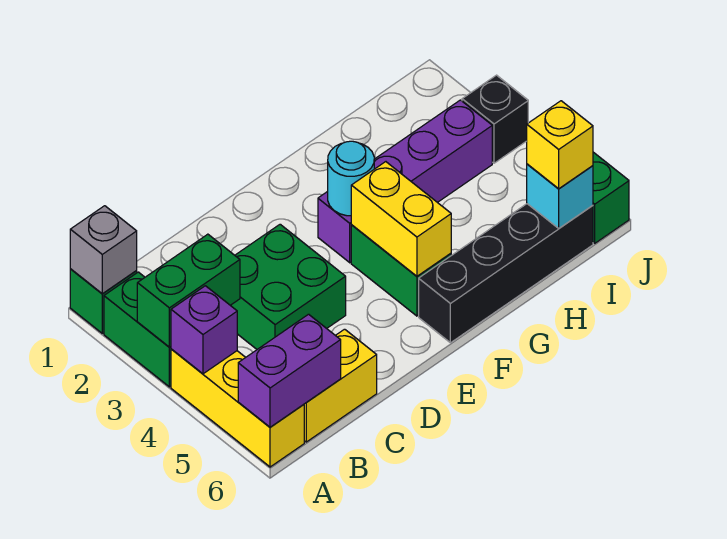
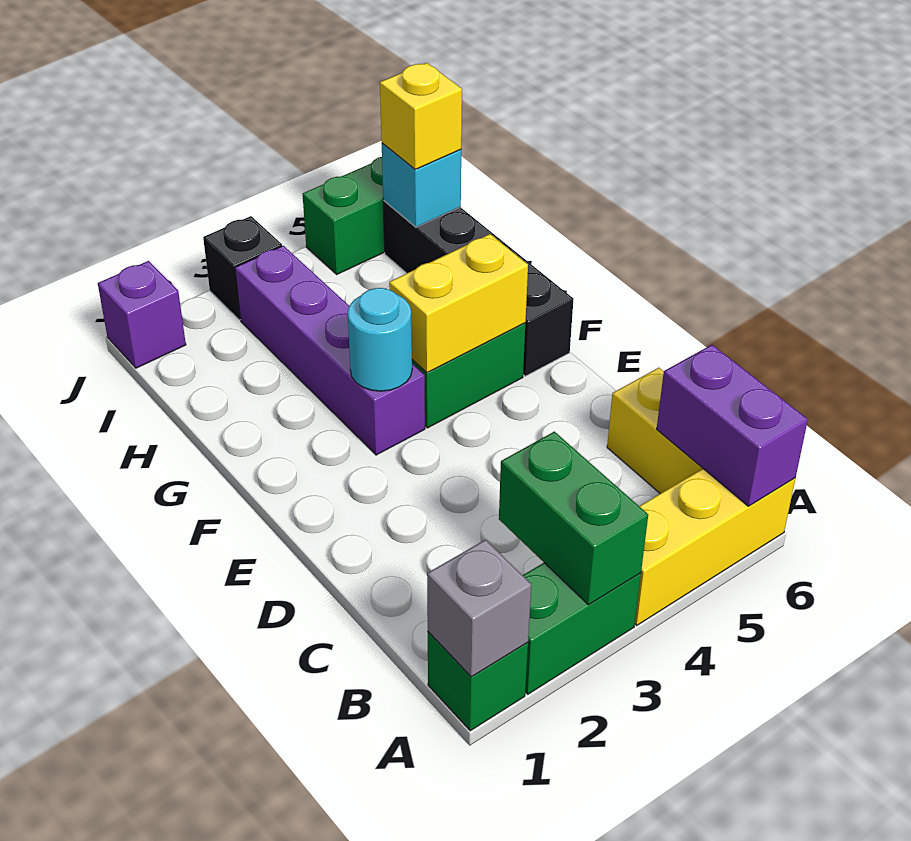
purple brick A4 level 2 -> purple brick J1 level 1
green brick C3:D4 level 1 -> none

